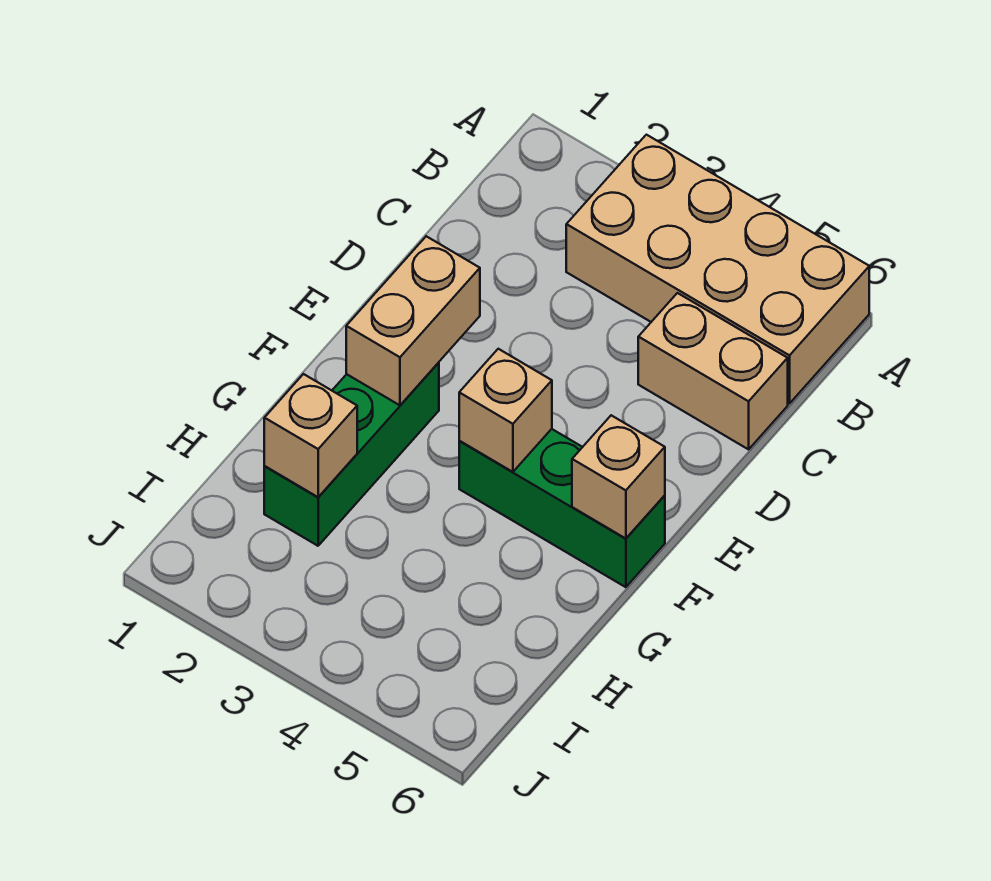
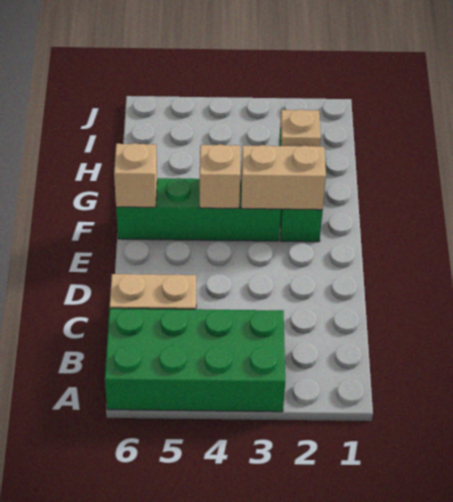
tan brick A3:B6 level 1 -> green brick A3:B6 level 1
tan brick E2:F2 level 2 -> tan brick F2:F3 level 2
green brick F4:F6 level 1 -> green brick F3:F6 level 1
tan brick H2 level 2 -> tan plate H2 level 2

